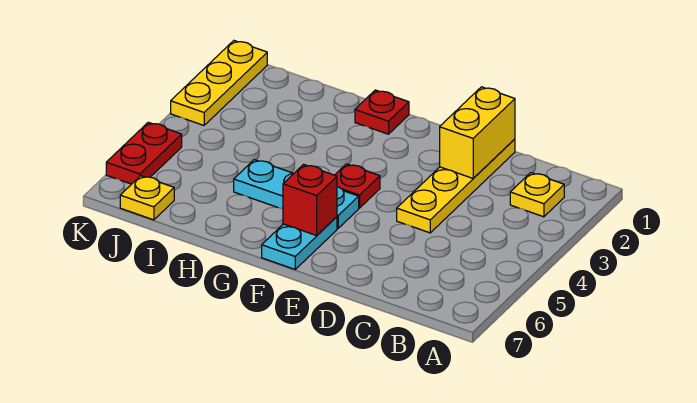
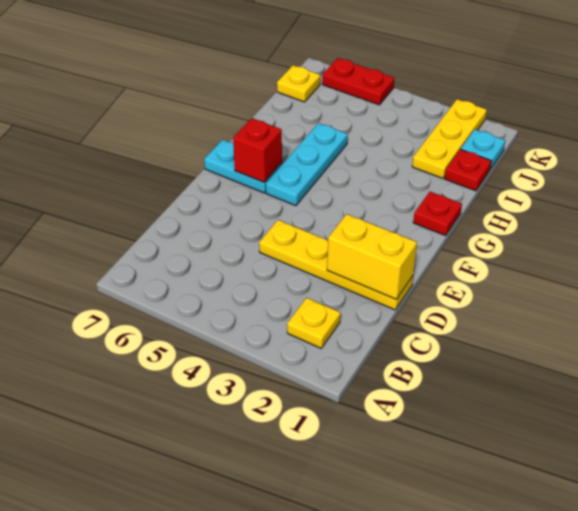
red plate F4 level 1 -> red plate I1 level 1
none -> cyan plate J1 level 1
yellow plate K1:K3 level 1 -> yellow plate I2:K2 level 1

